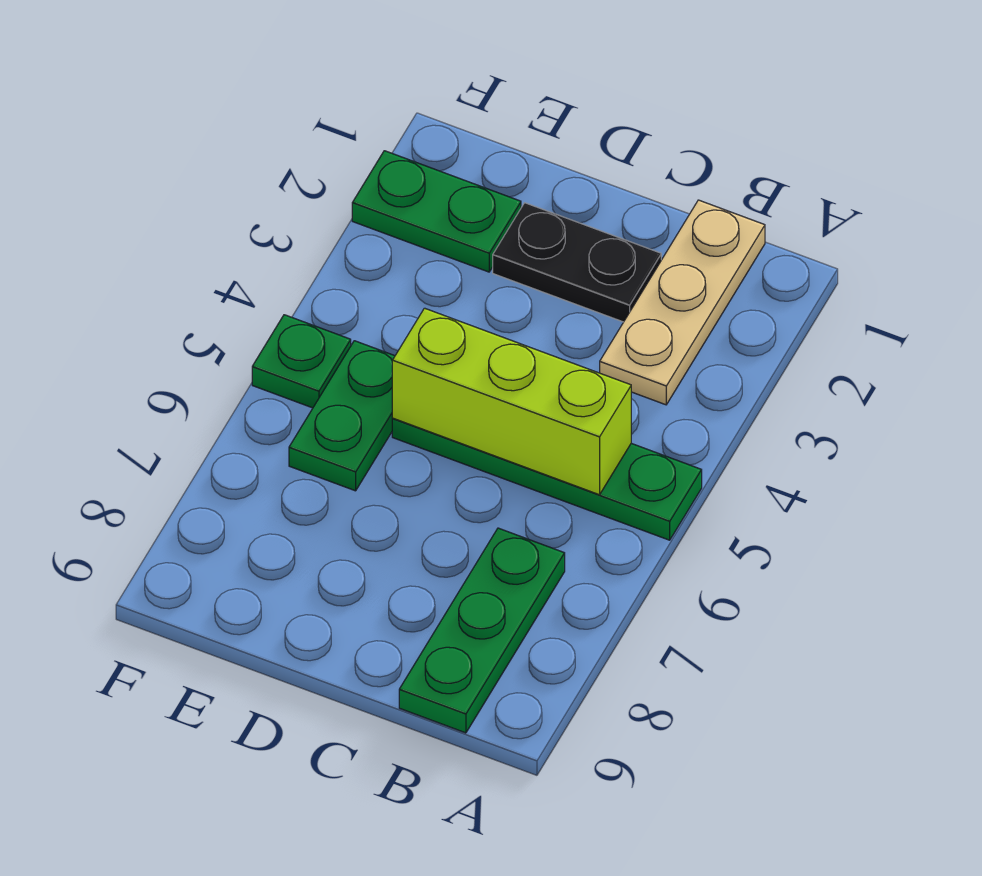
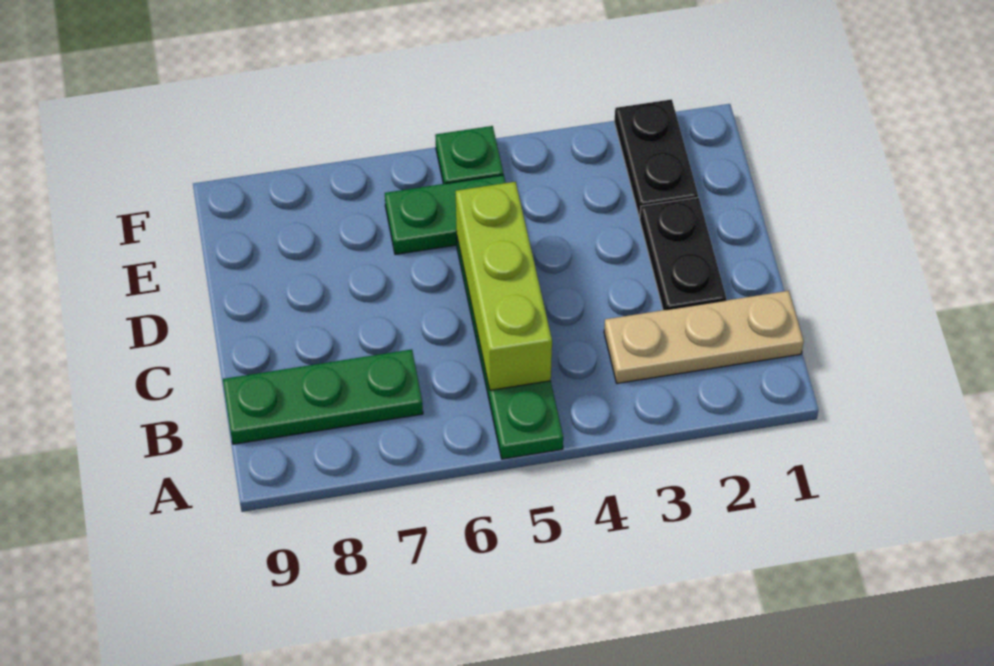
green plate E2:F2 level 1 -> black plate E2:F2 level 1

